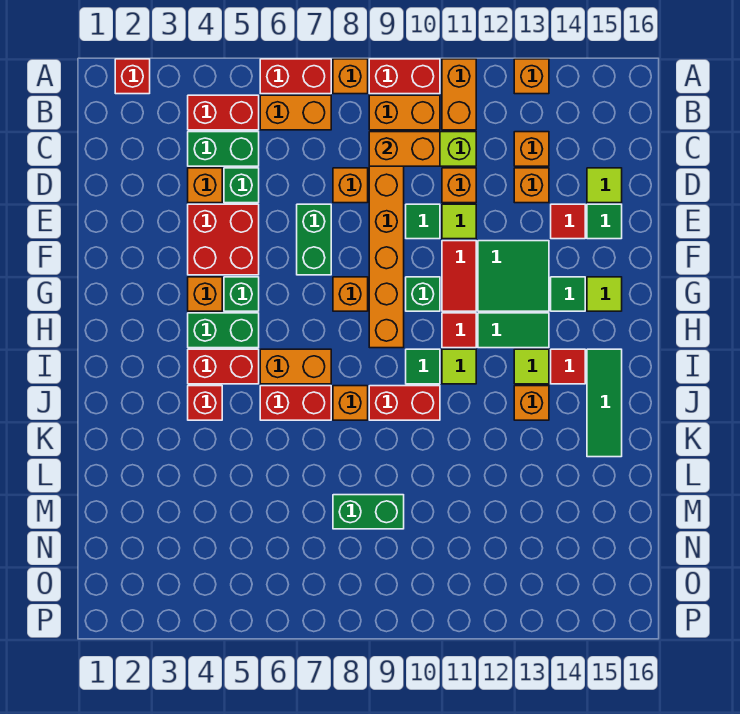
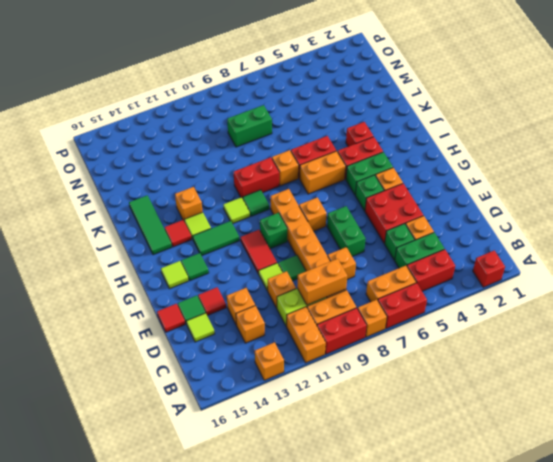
green tile F12:G13 level 1 -> none
red tile H11 level 1 -> red tile E16 level 1

